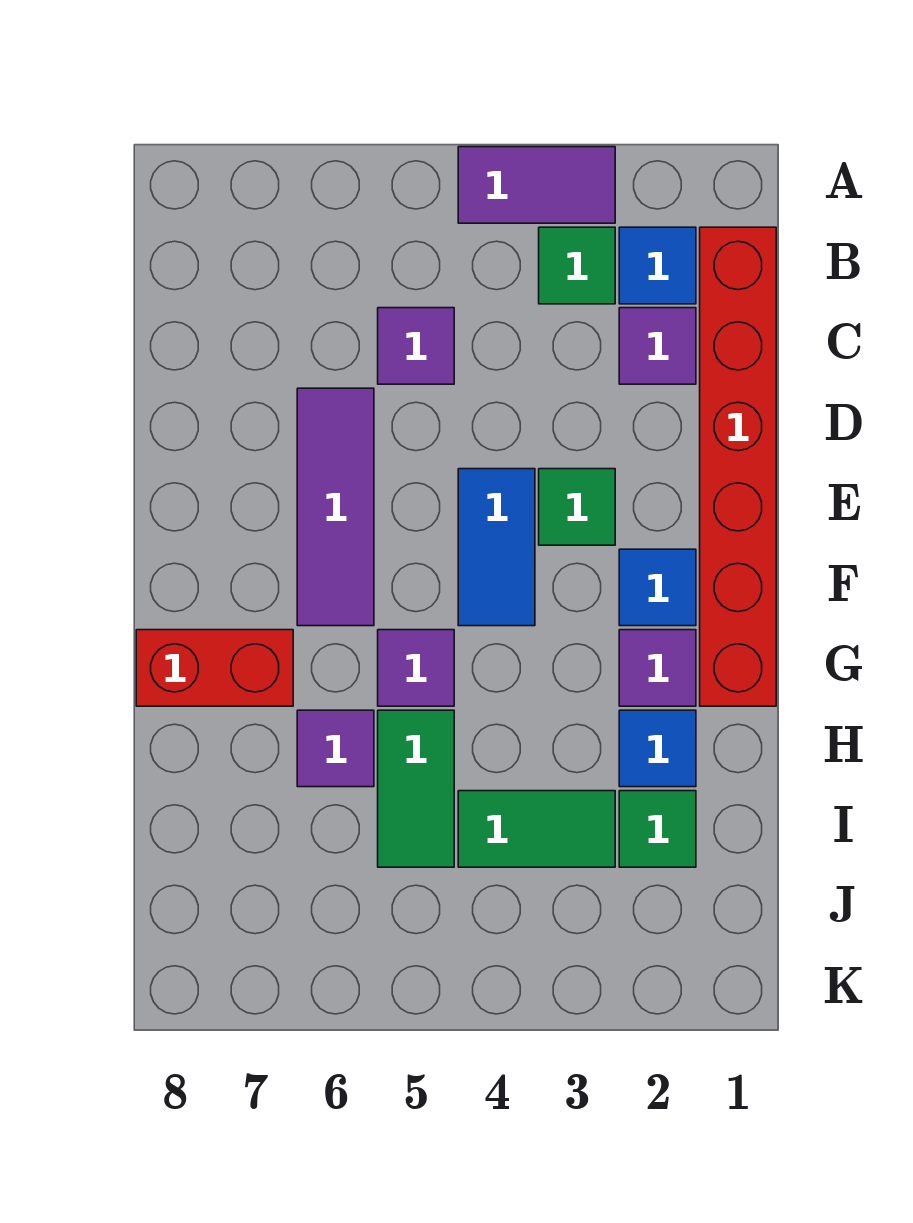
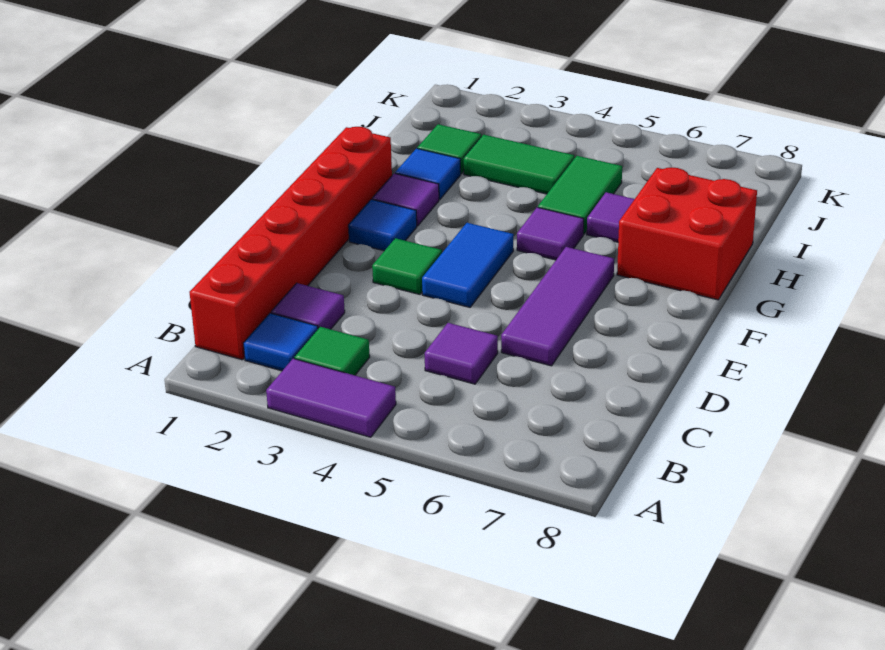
red brick G7:G8 level 1 -> red brick G7:H8 level 1

